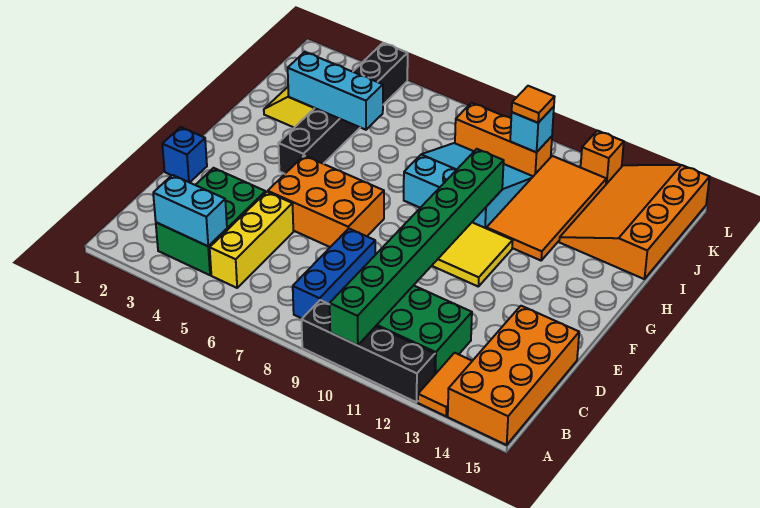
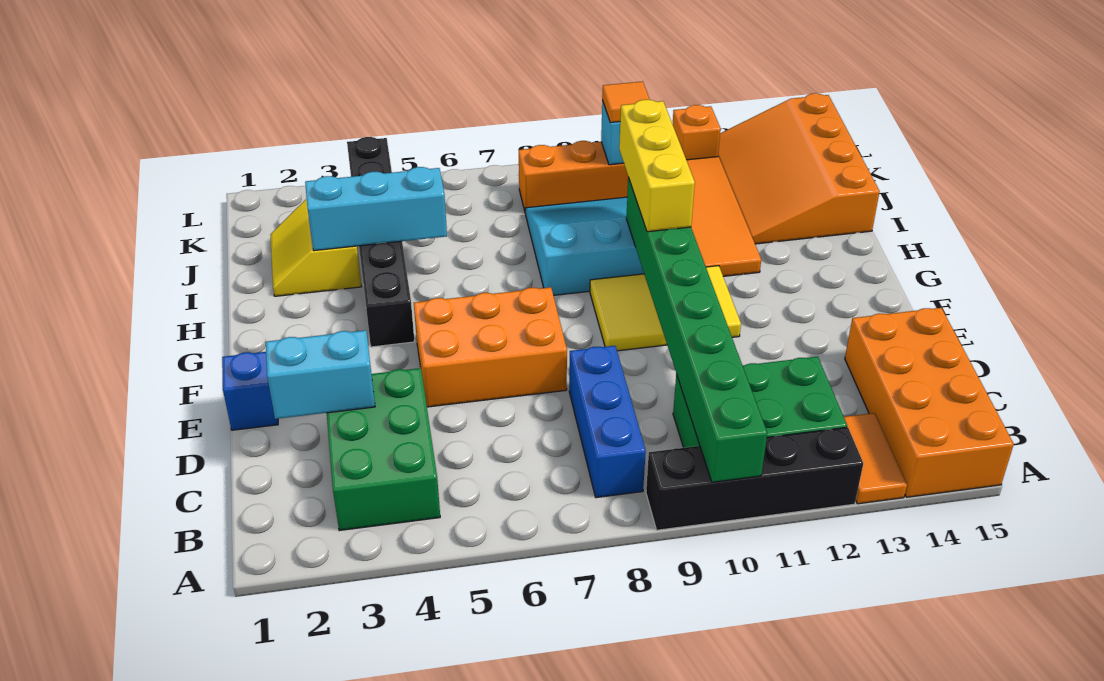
cyan brick B3:B4 level 2 -> cyan brick D2:D3 level 2
yellow brick B5:D5 level 1 -> yellow brick G10:I10 level 3

